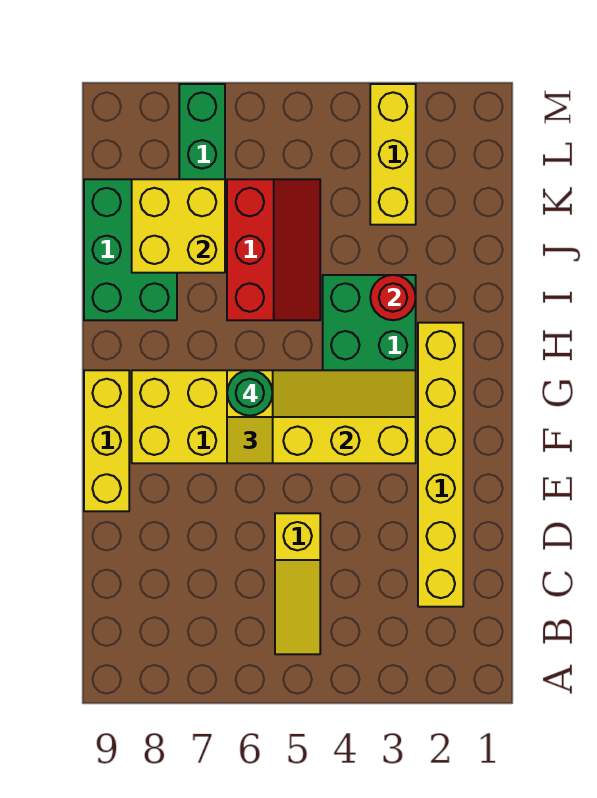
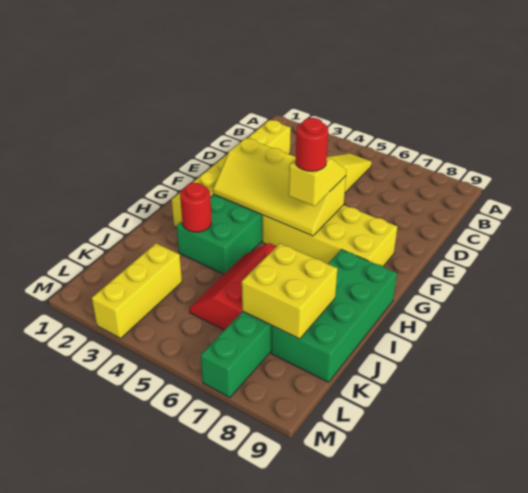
yellow brick E9:G9 level 1 -> none
green round brick G6 level 4 -> red round brick G6 level 4
green brick I8:K9 level 1 -> green brick H8:K9 level 1

